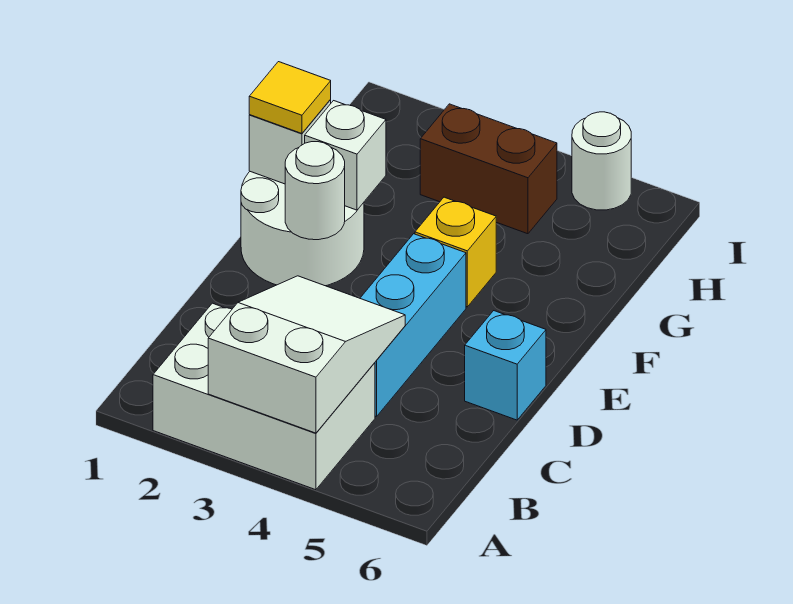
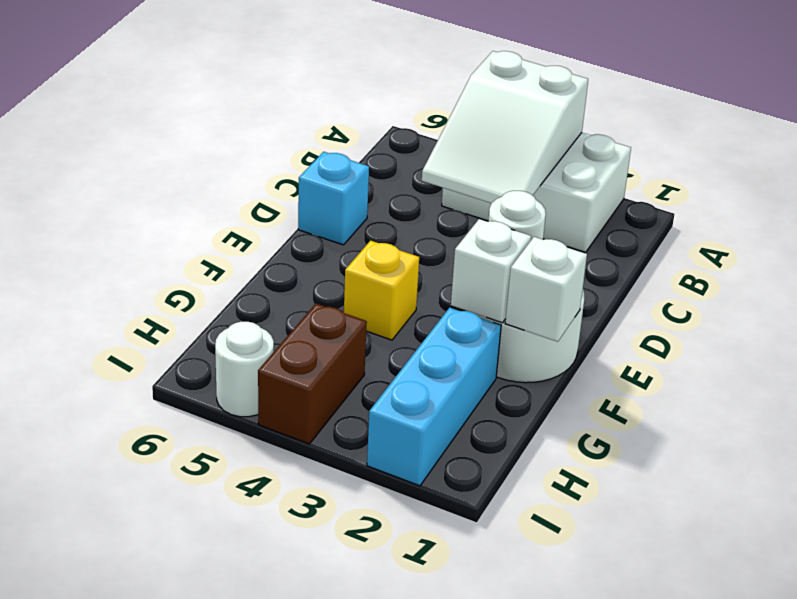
cyan brick C4:E4 level 1 -> cyan brick G2:I2 level 1
yellow tile F1 level 3 -> none
brown brick H3:H4 level 1 -> brown brick H4:I4 level 1

